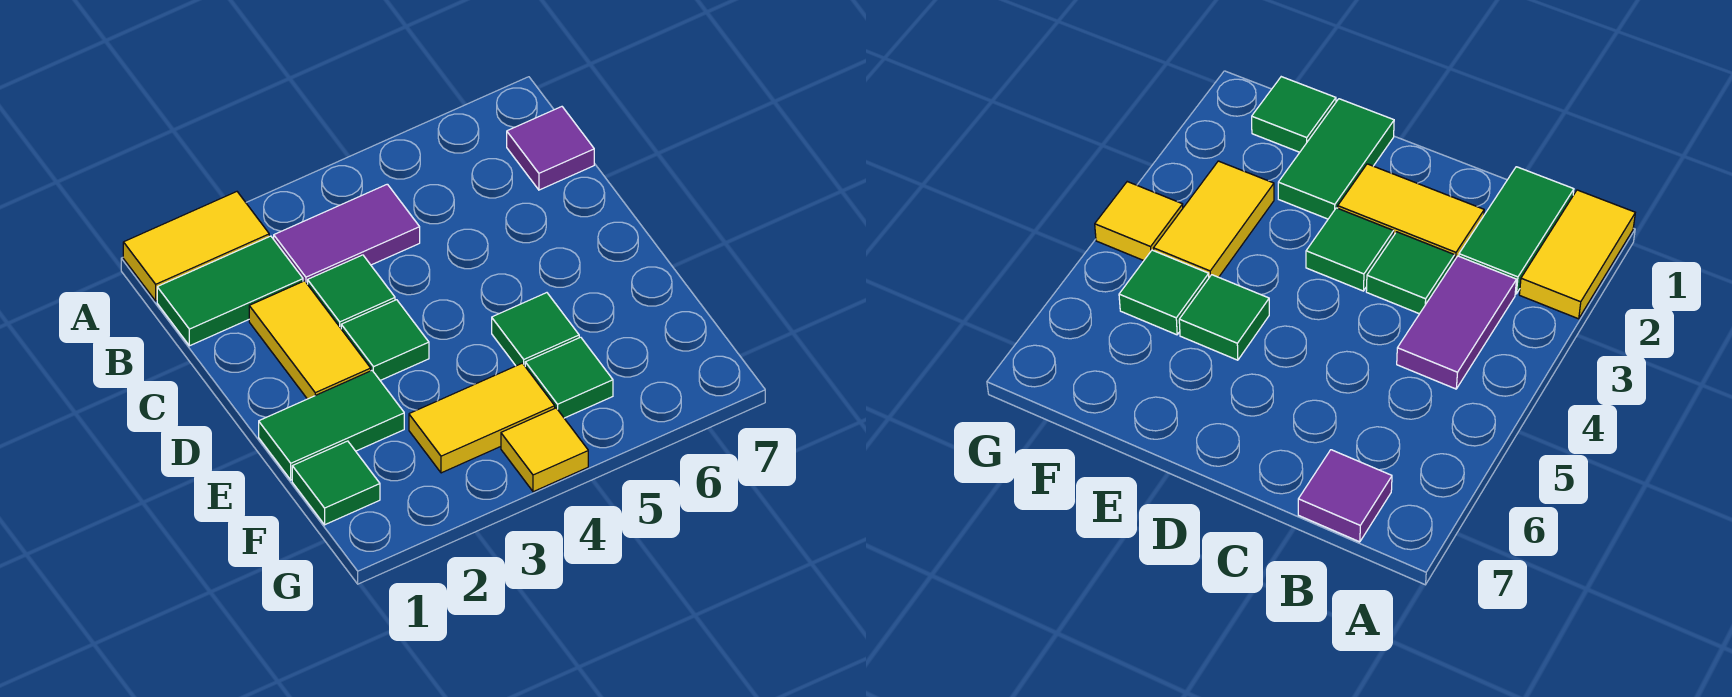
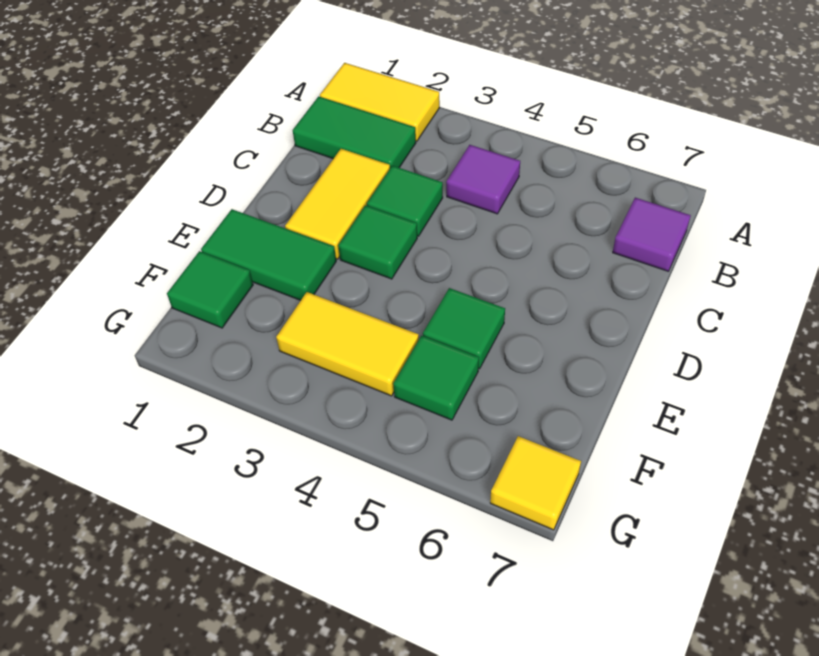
purple tile B3:B4 level 1 -> purple tile B4 level 1
yellow tile G4 level 1 -> yellow tile G7 level 1

